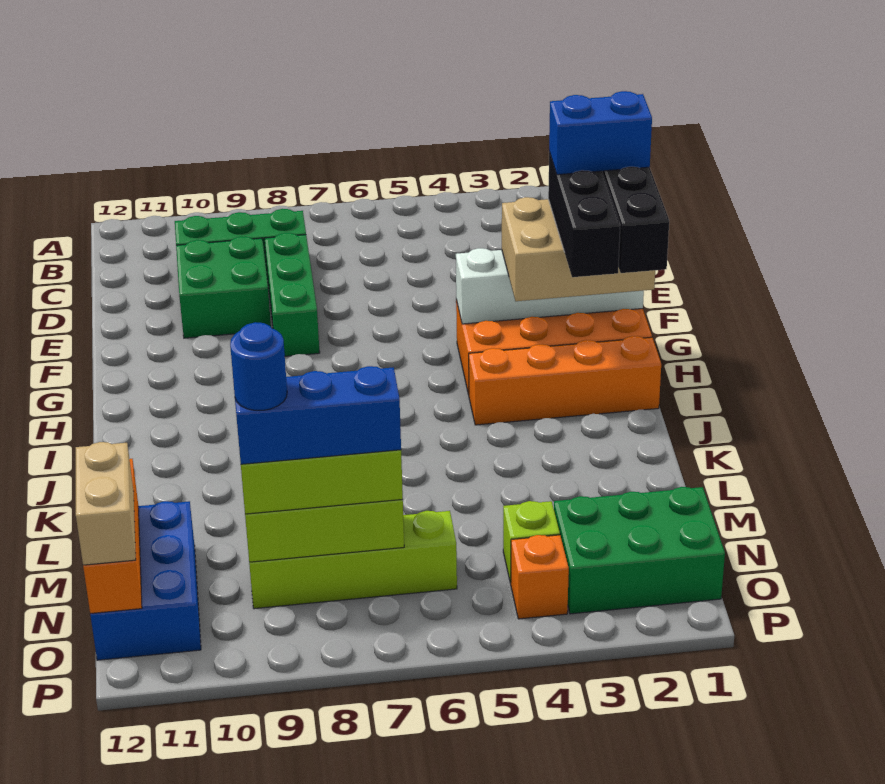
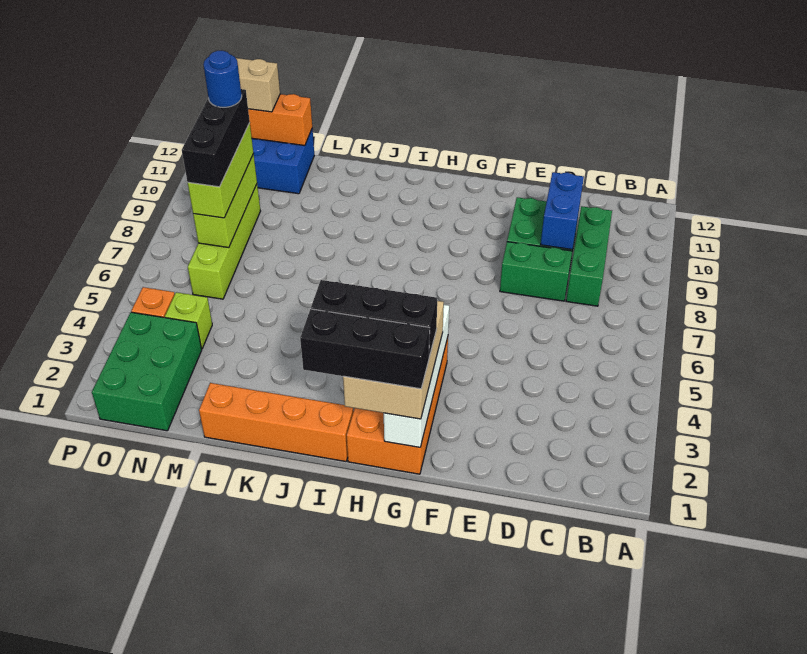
green brick D8:F8 level 1 -> green brick D8:E8 level 1
blue brick G1:G2 level 5 -> blue brick D9:D10 level 2
orange brick I1:I4 level 1 -> orange brick I1:L1 level 1
blue brick N7:N9 level 4 -> black brick N7:N9 level 4

